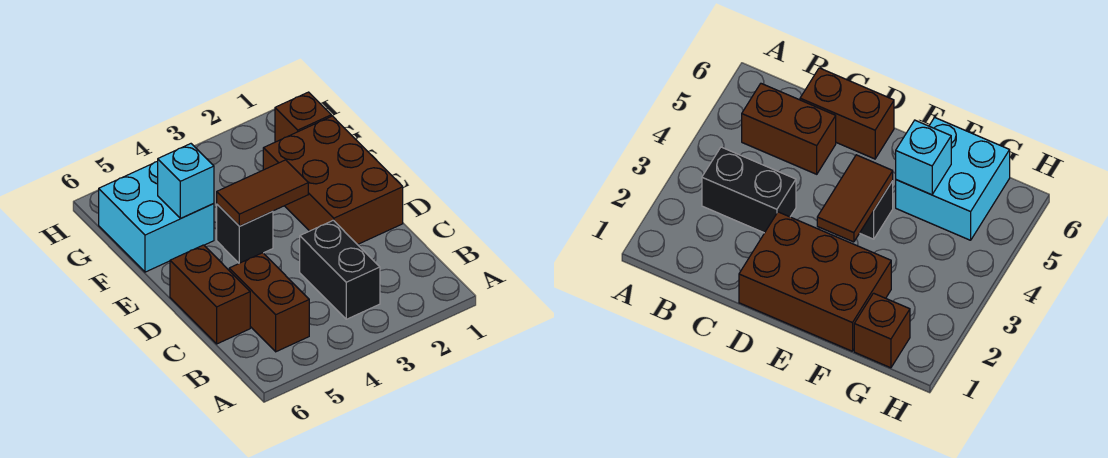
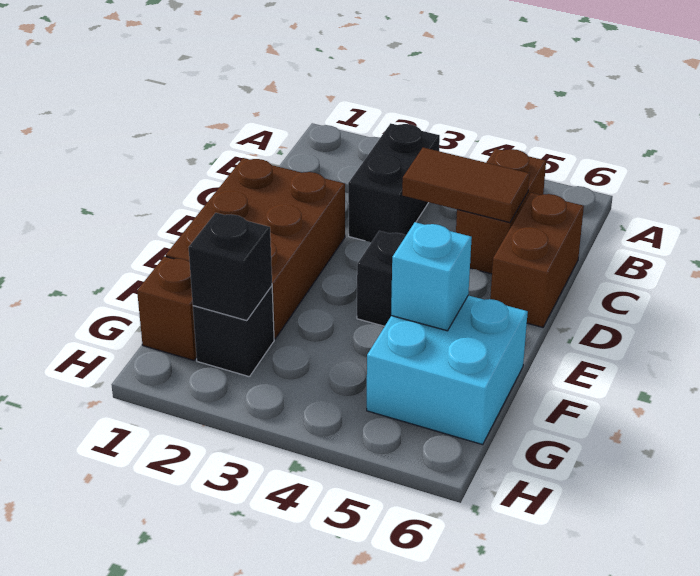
brown tile E3:E4 level 2 -> brown tile C4:C5 level 2
none -> black brick G2 level 1
none -> black brick G2 level 2

